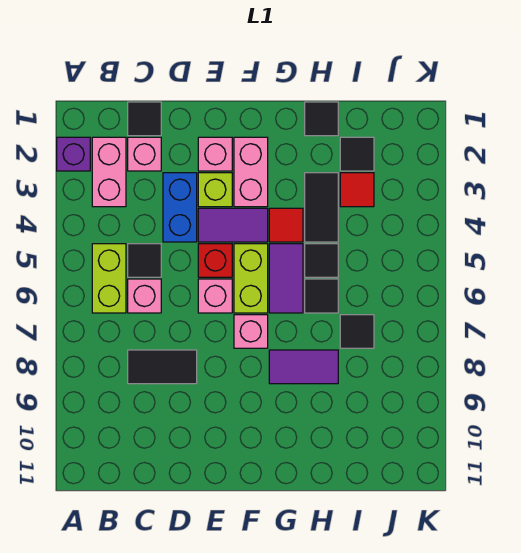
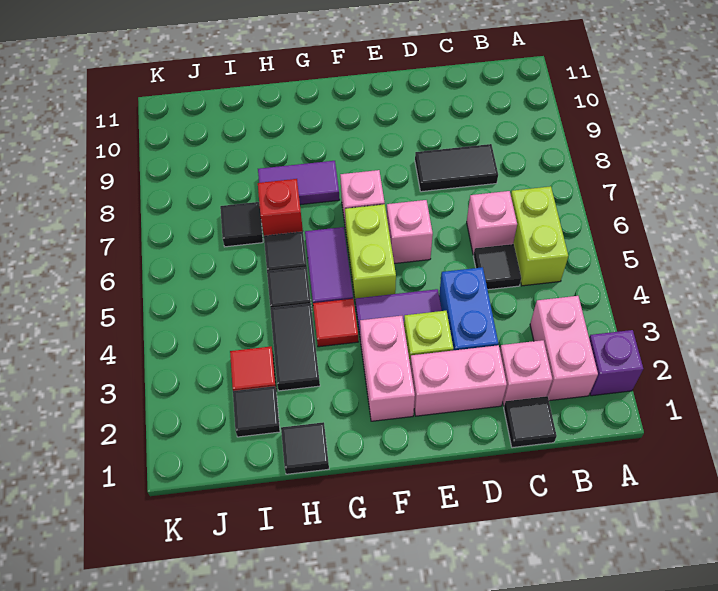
pink brick E2 level 1 -> pink brick D2:E2 level 1
red brick E5 level 1 -> red brick H7 level 1

